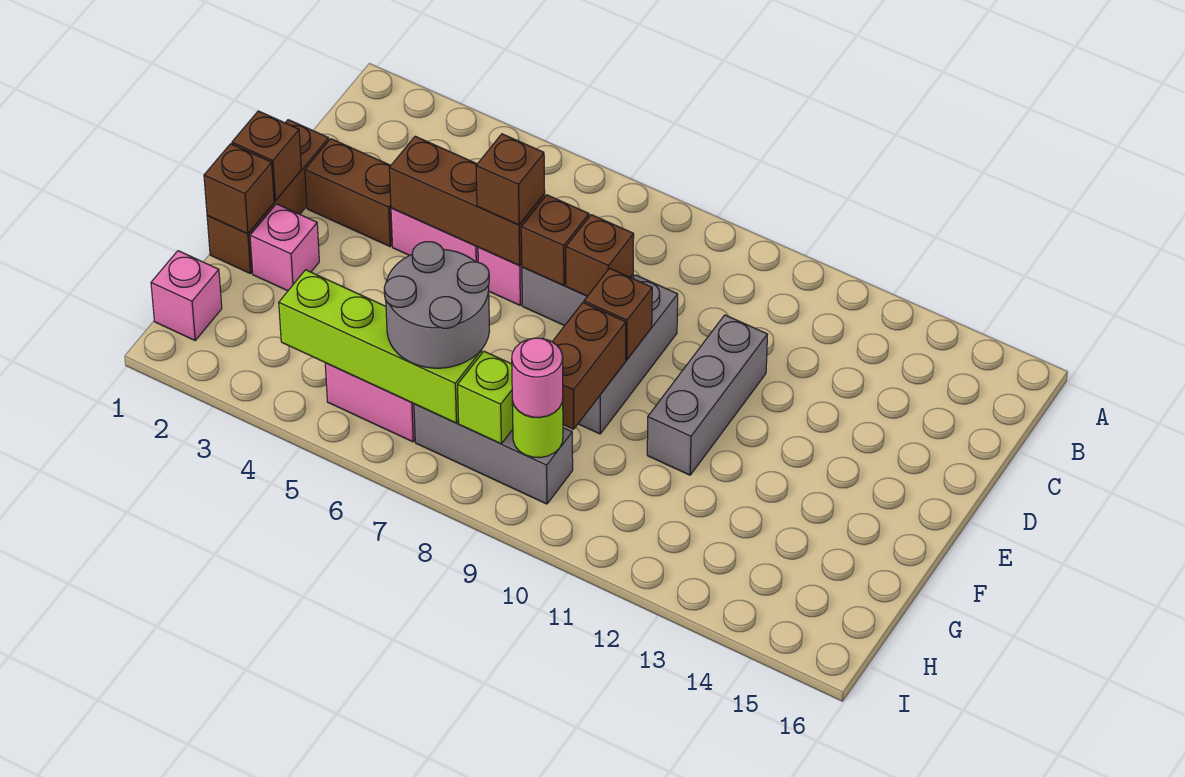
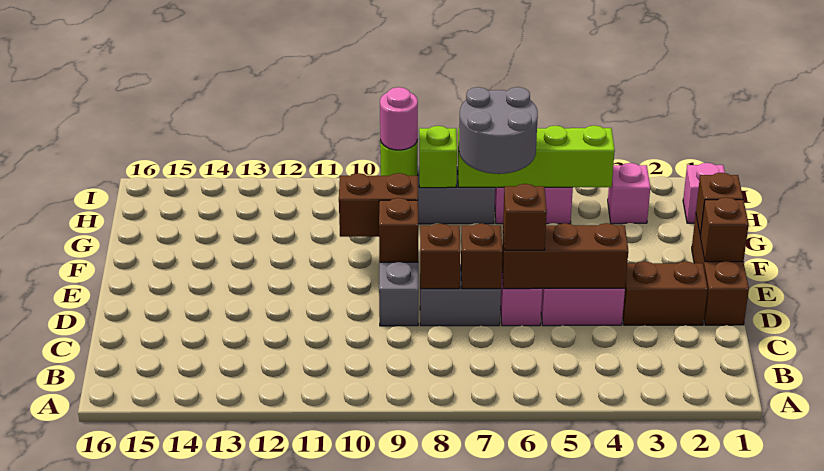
grey brick D11:F11 level 1 -> none
pink brick F2 level 1 -> pink brick H3 level 1
brown brick F9:G9 level 2 -> brown brick F9:F10 level 2

